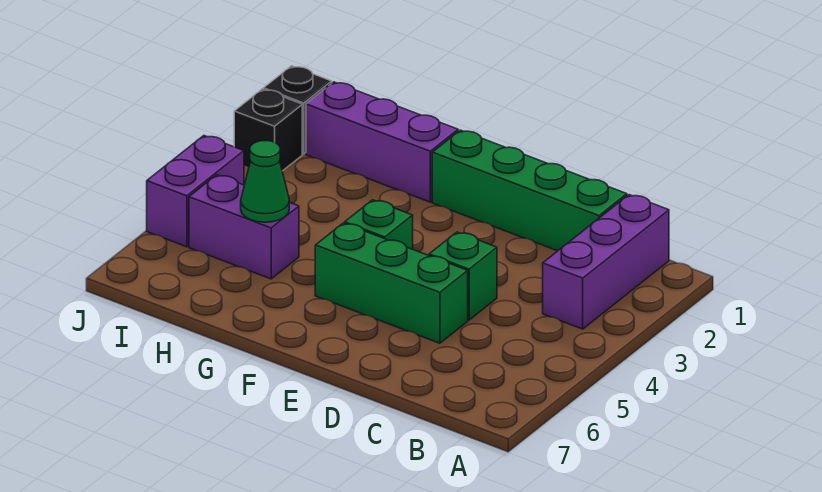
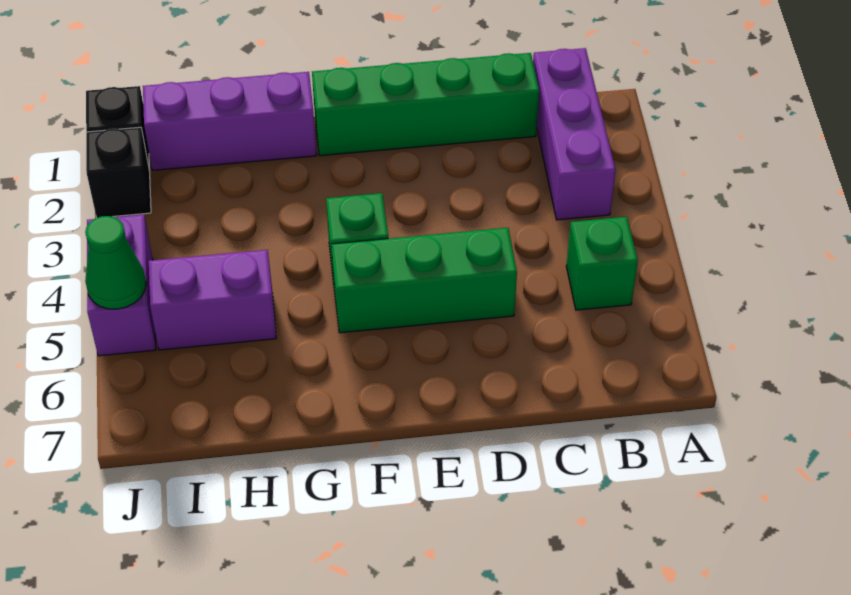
green brick D4 level 1 -> green brick B5 level 1
green cone H5 level 2 -> green cone J5 level 2

